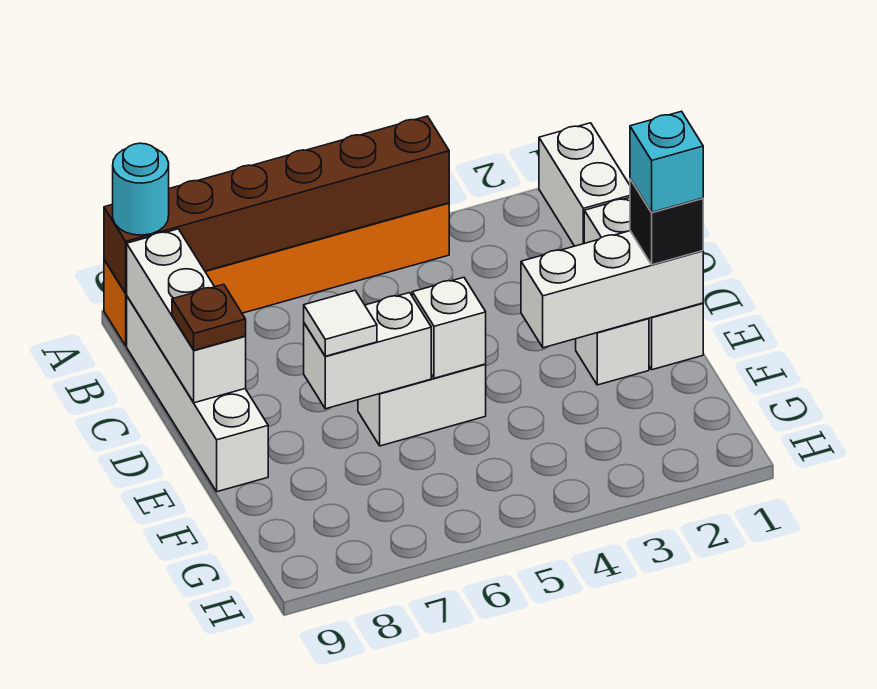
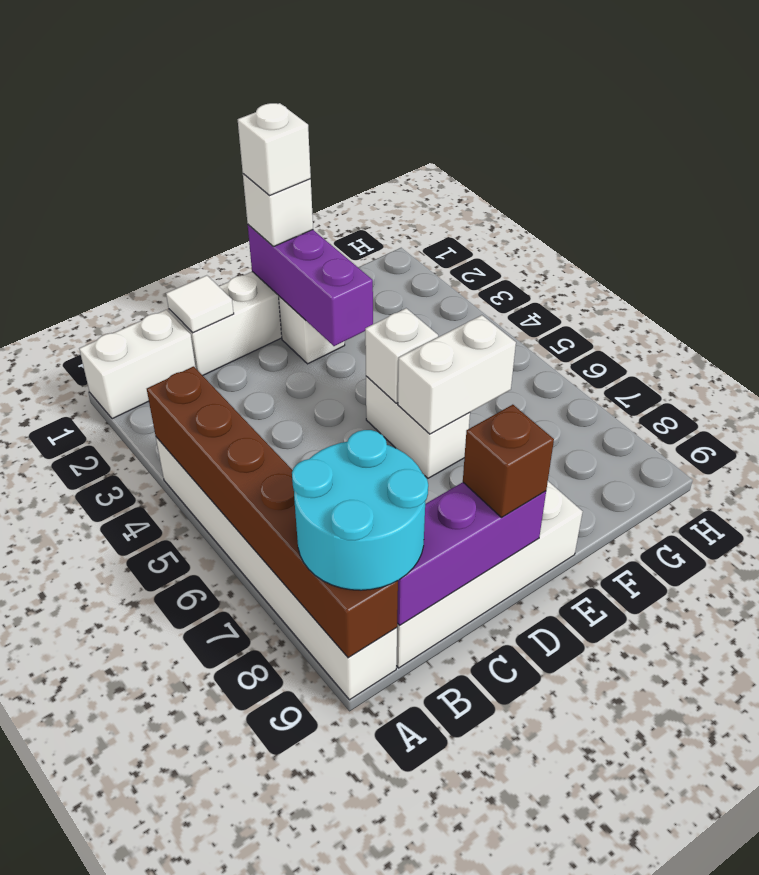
orange brick A4:A9 level 1 -> white brick A4:A9 level 1
cyan round brick A9 level 3 -> cyan round brick A8:B9 level 3
white brick B9:D9 level 2 -> purple brick B9:D9 level 2
brown plate D9 level 3 -> brown brick D9 level 3
white brick E1:E3 level 2 -> purple brick E1:E3 level 2
black brick E1 level 3 -> white brick E1 level 3
cyan brick E1 level 4 -> white brick E1 level 4
white brick E6:E7 level 2 -> white brick E6:F6 level 2
white tile E7 level 3 -> white tile C1 level 2

